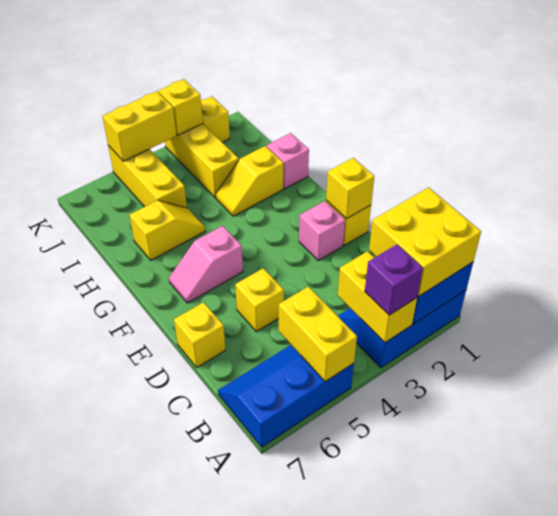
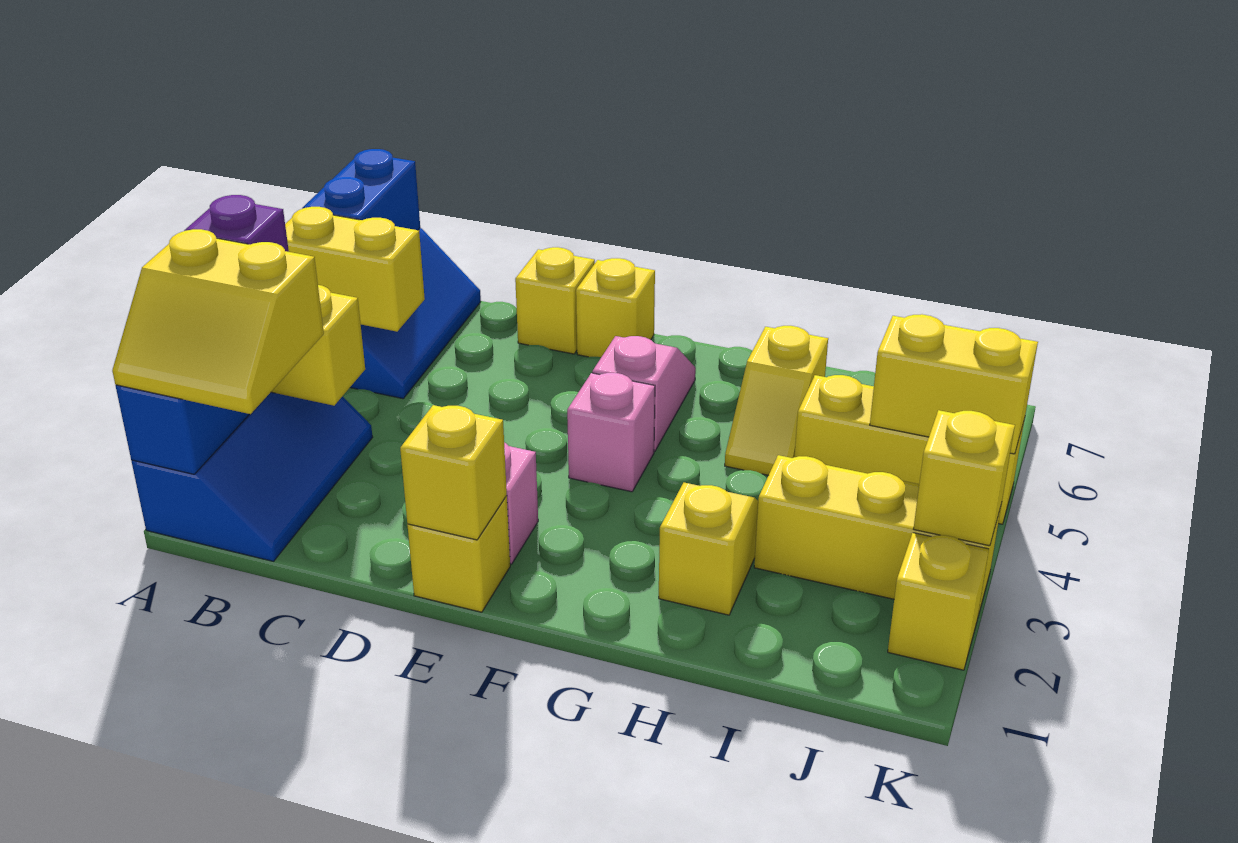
yellow brick A1:B2 level 3 -> yellow slope A1:B2 level 3 top 2
none -> blue brick A6:A7 level 2
yellow brick D5 level 1 -> yellow brick E7 level 1
pink brick H1 level 1 -> pink brick F4 level 1
yellow brick K4:K5 level 2 -> yellow brick J5:K5 level 2

